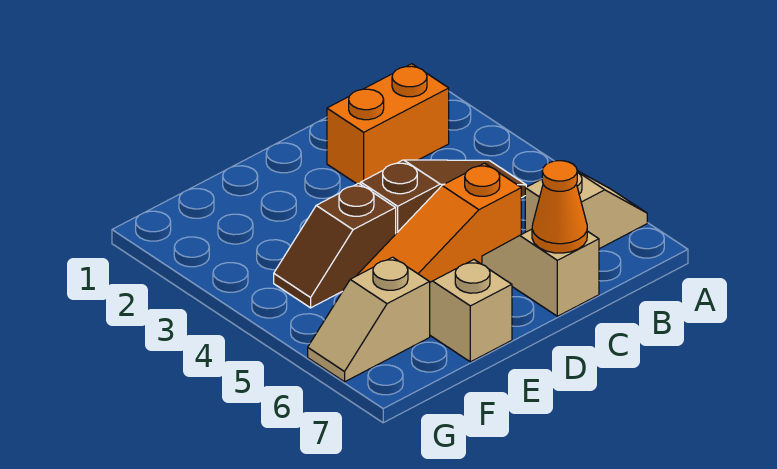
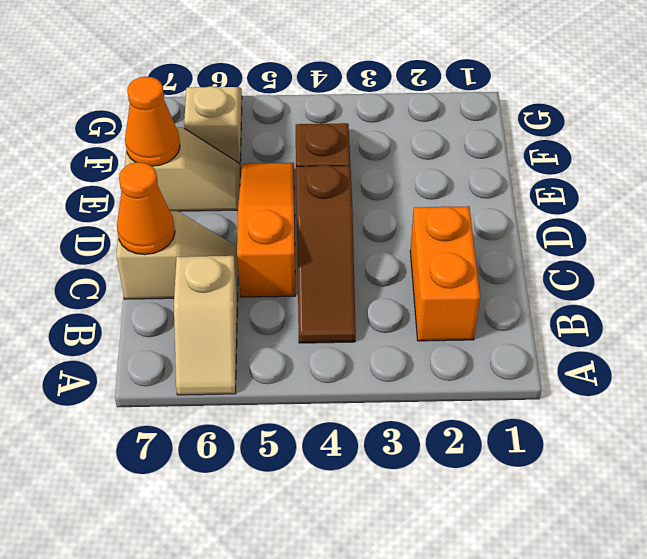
none -> orange cone E7 level 2

